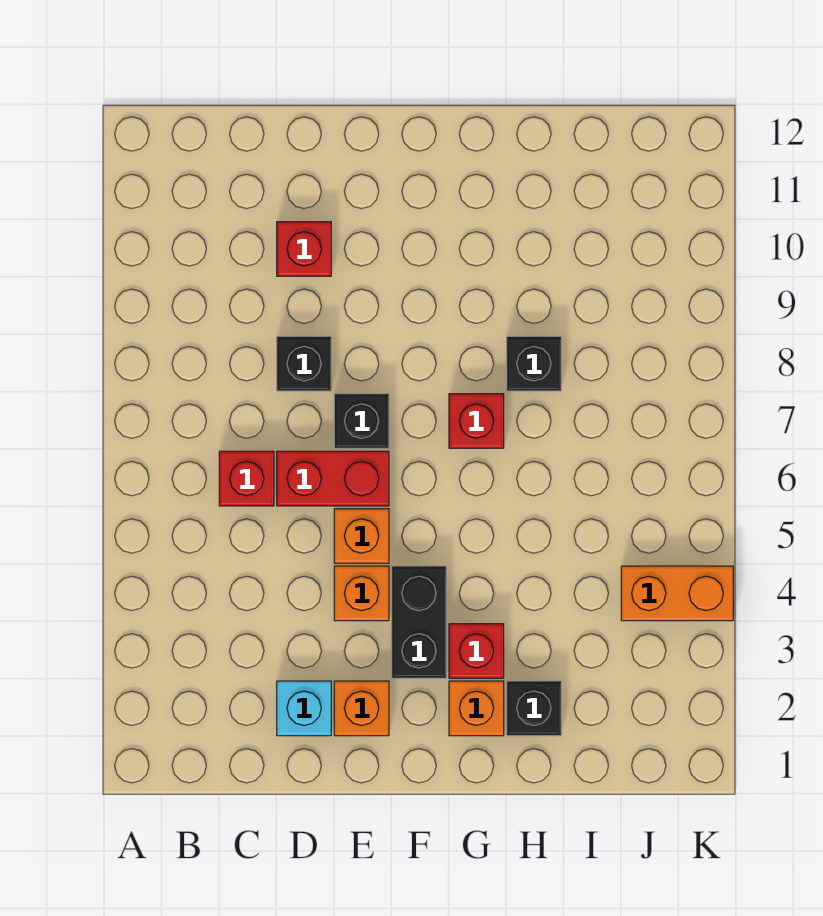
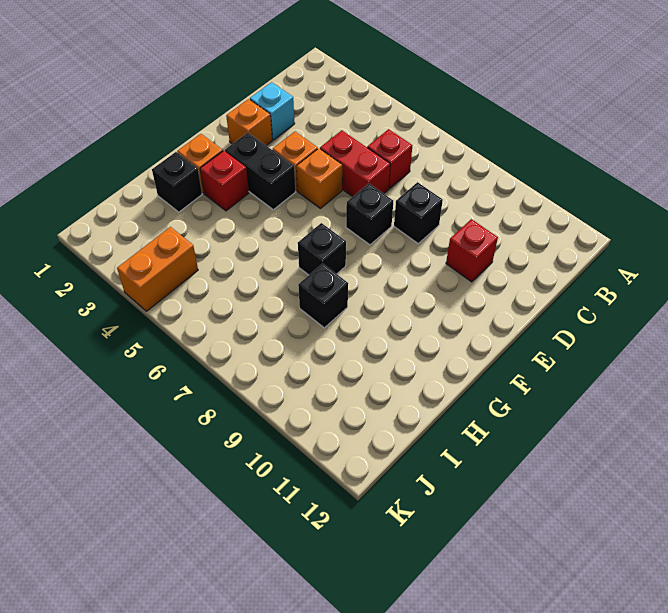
red brick D6:E6 level 1 -> red brick D5:D6 level 1
red brick G7 level 1 -> black brick G7 level 1

